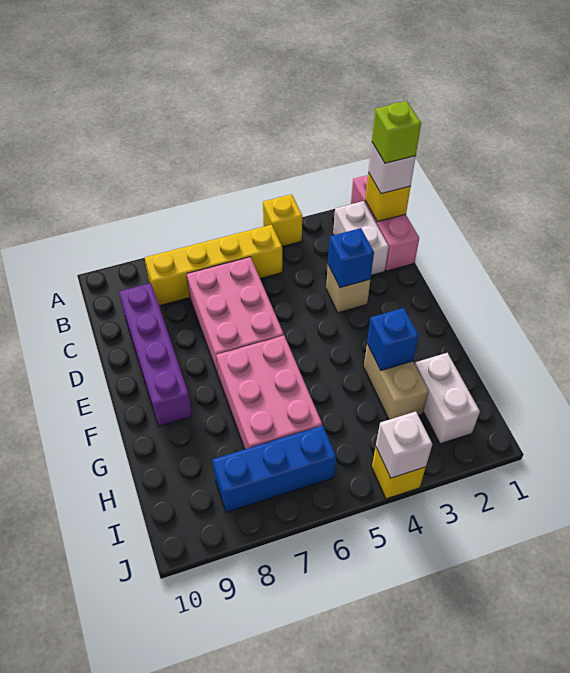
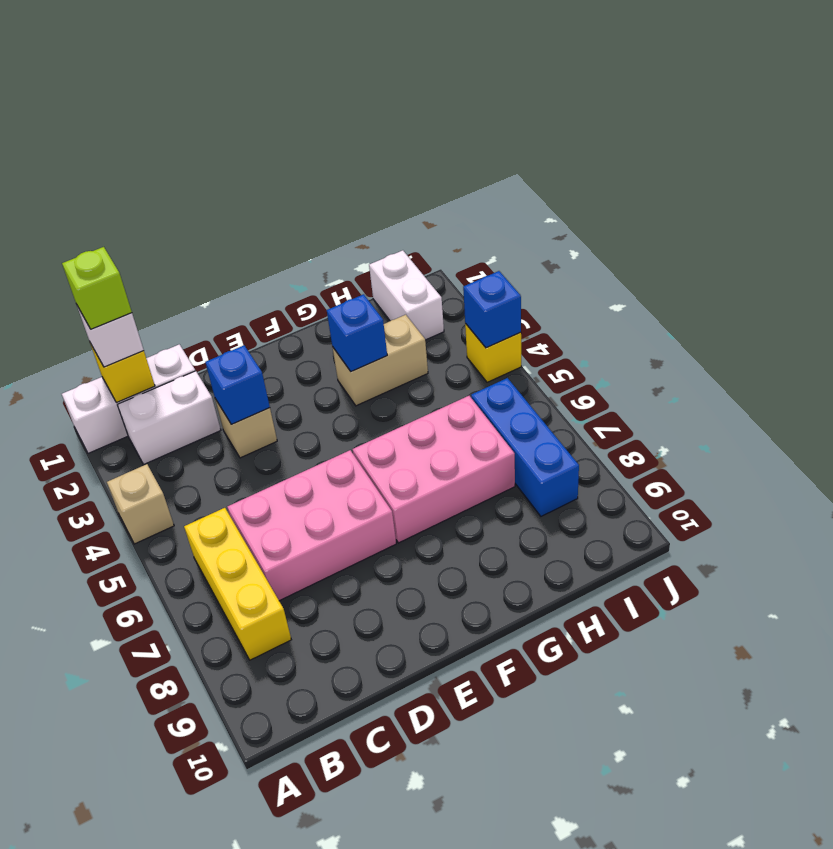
pink brick A1:C1 level 1 -> white brick A1:C1 level 1
yellow brick A4 level 1 -> tan brick A4 level 1
yellow brick B5:B8 level 1 -> yellow brick B6:B8 level 1
purple brick C9:F9 level 1 -> none
white brick H2:I2 level 1 -> white brick I1:I2 level 1
white brick J4 level 2 -> blue brick J4 level 2

